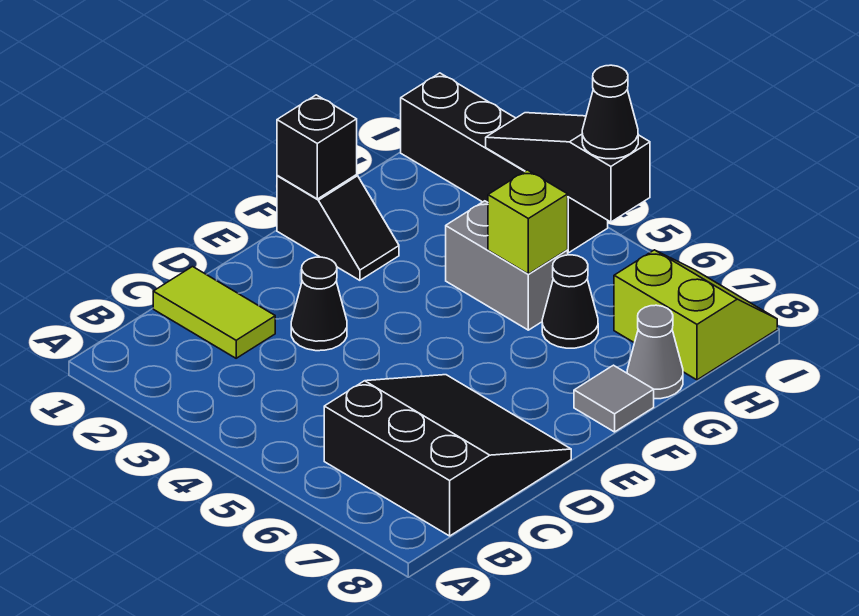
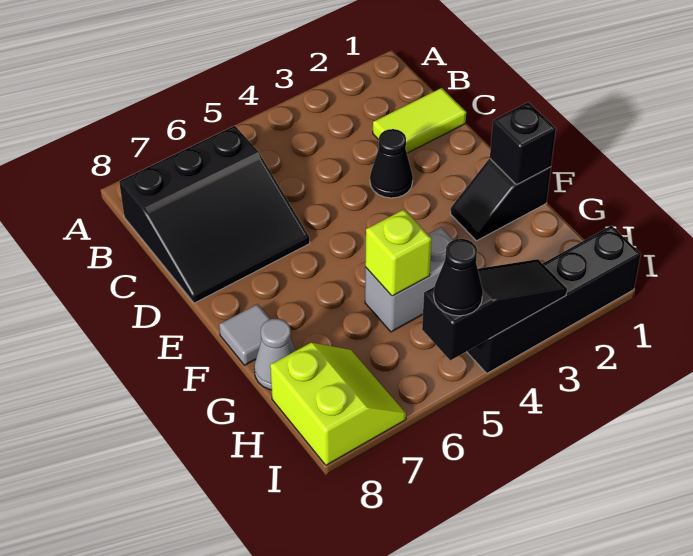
black cone G6 level 1 -> none
lime slope H7:I8 level 1 top H -> lime slope H7:I8 level 1 top 8

